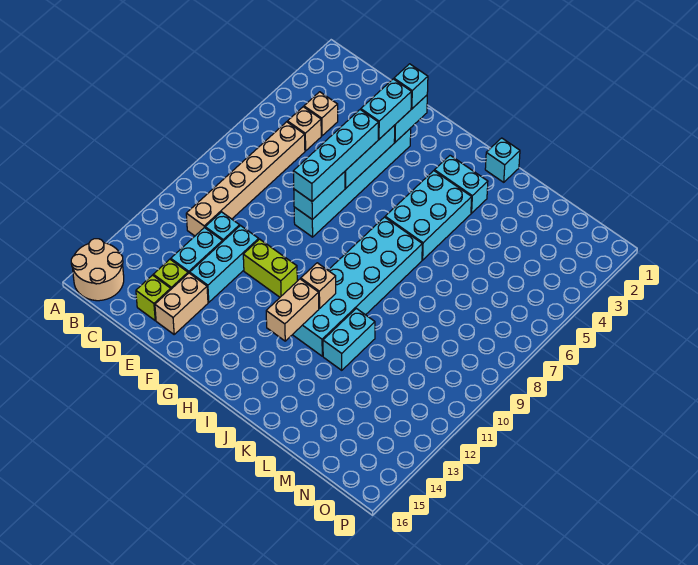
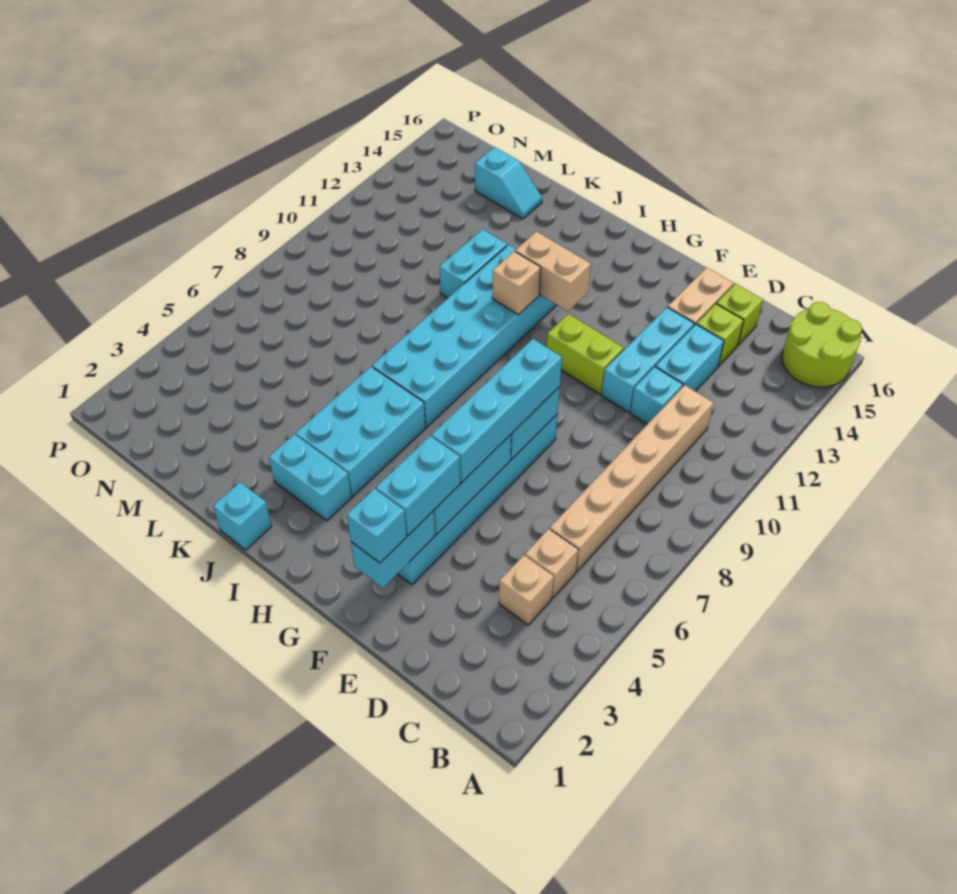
tan round brick A15:B16 level 1 -> lime round brick A15:B16 level 1
tan brick I12:I13 level 2 -> tan brick H12:I12 level 2
none -> cyan slope L15:M15 level 1 top M

